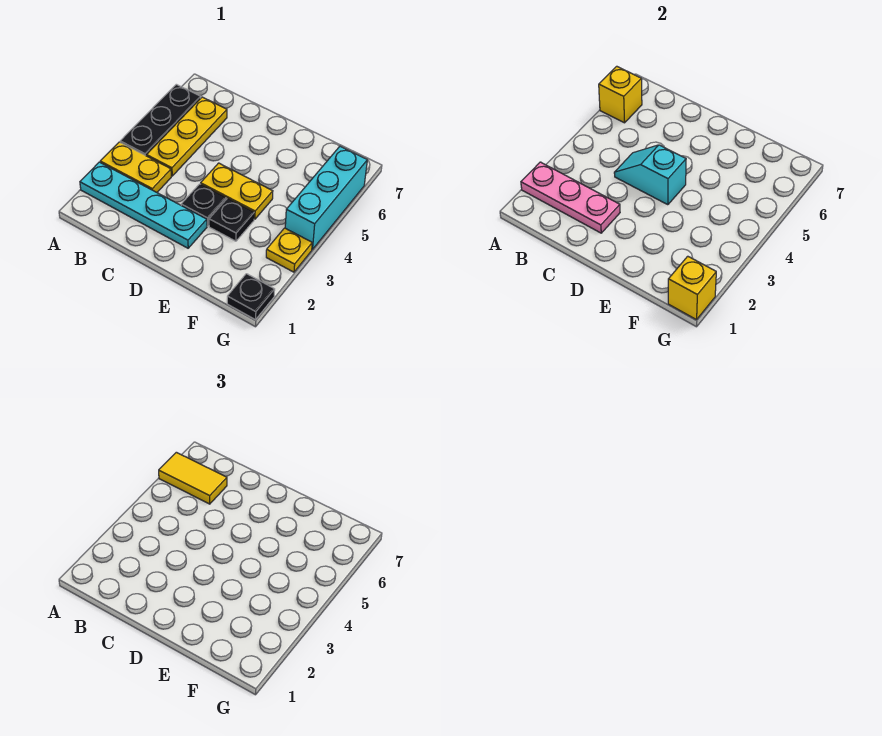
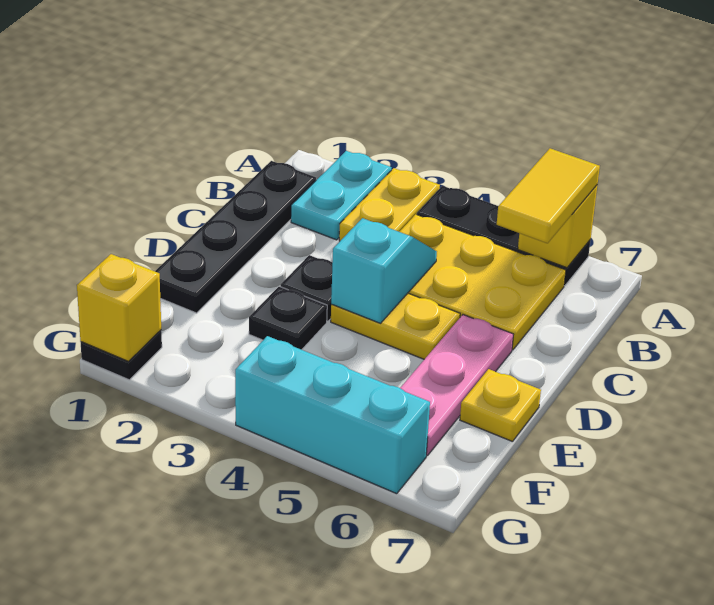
cyan plate A2:D2 level 1 -> cyan plate A2:B2 level 1
pink plate A2:C2 level 2 -> pink plate D6:F6 level 1
none -> black plate B1:E1 level 1
yellow plate B4:B6 level 1 -> yellow plate B4:C6 level 1
yellow plate D4:E4 level 1 -> yellow plate D4:D5 level 1
yellow plate G3 level 1 -> yellow plate E7 level 1

